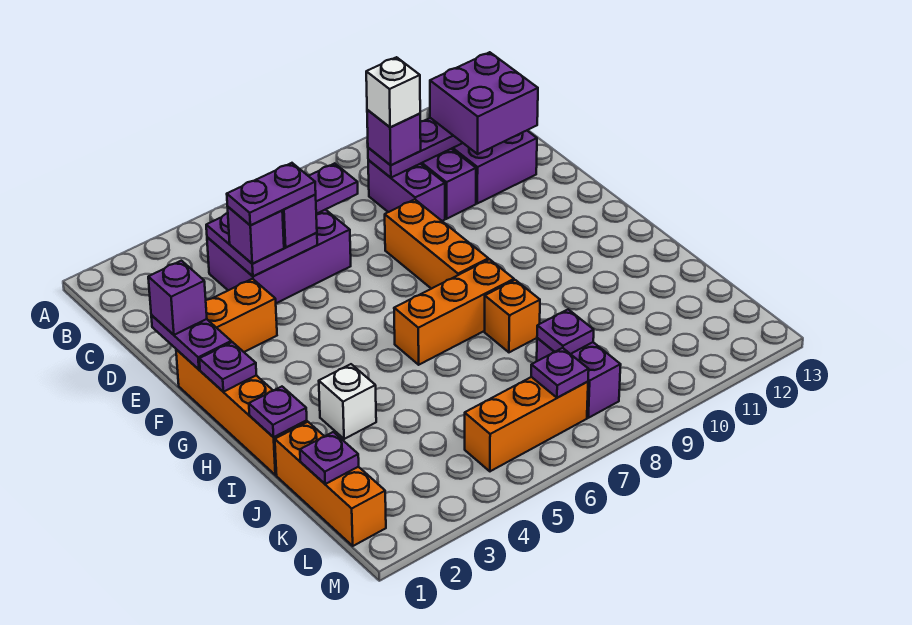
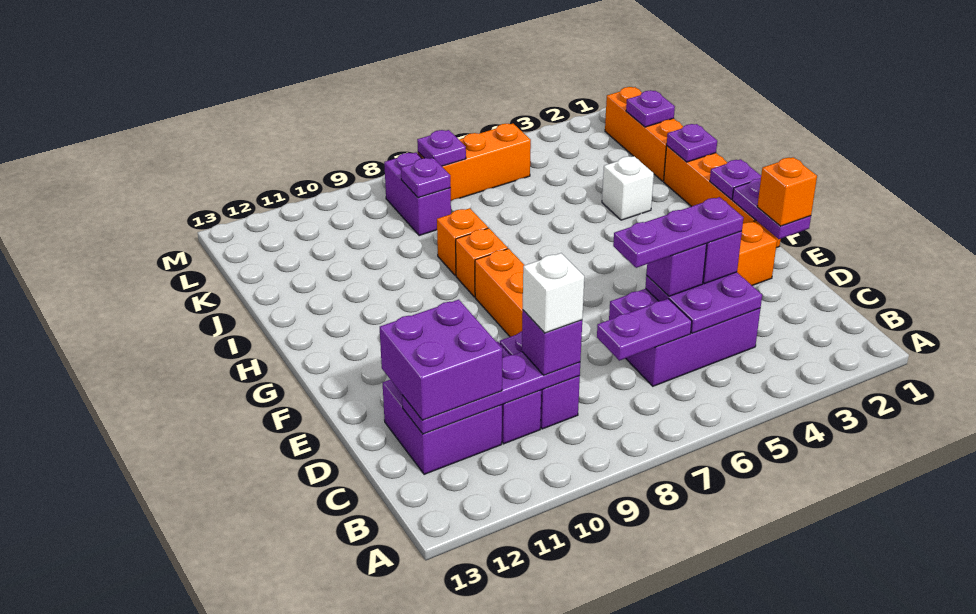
purple plate D4:D5 level 4 -> purple plate D4:D6 level 4
purple brick E1 level 3 -> orange brick E1 level 3
orange brick H6:H8 level 1 -> orange brick H8 level 1

